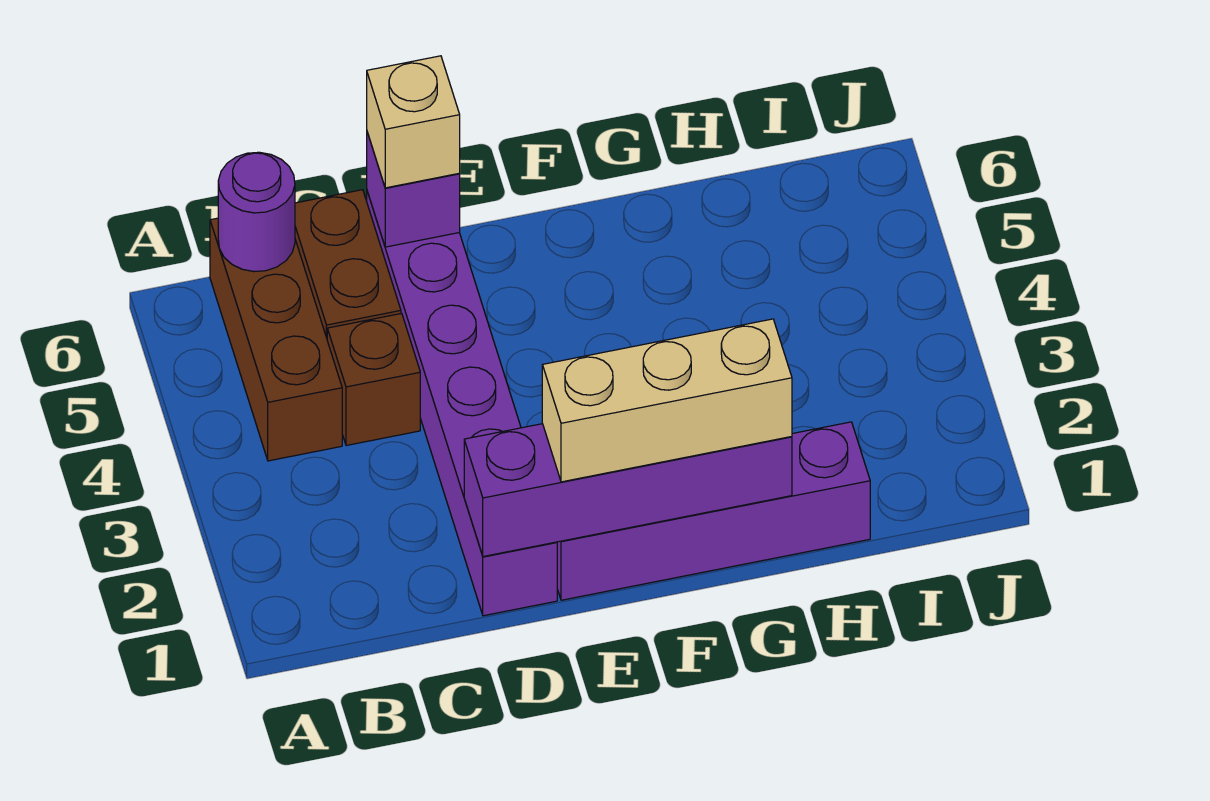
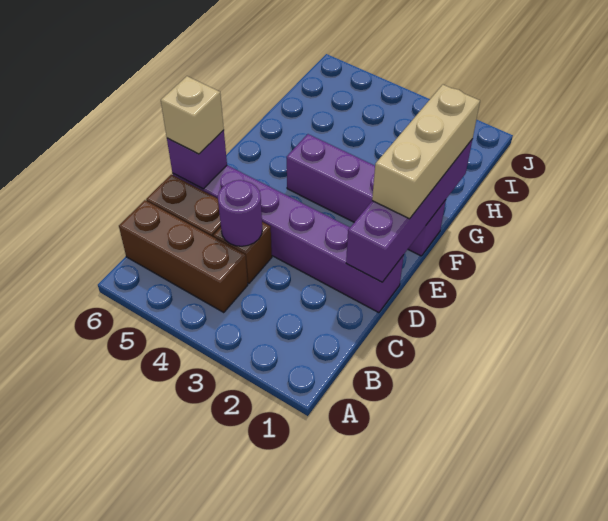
purple round brick B6 level 2 -> purple round brick C4 level 2
purple brick E1:H1 level 1 -> purple brick F1:F4 level 1

